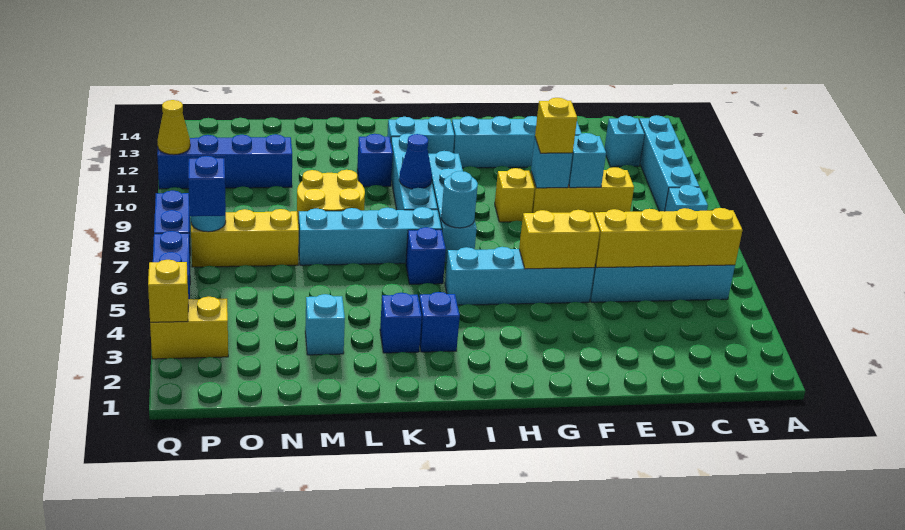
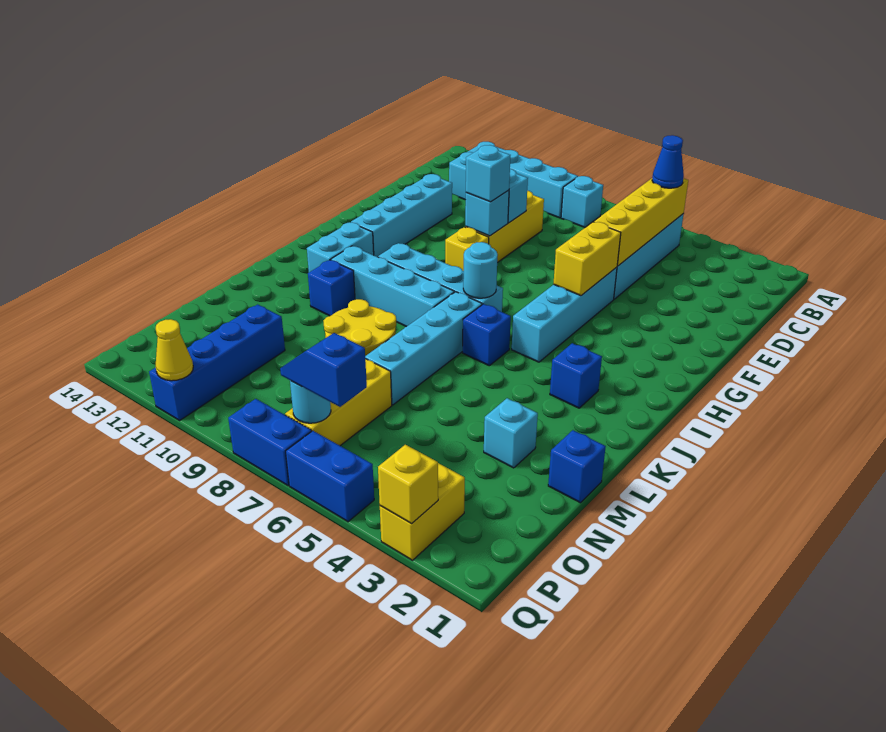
yellow brick F9 level 3 -> cyan brick F9 level 3
blue cone J9 level 2 -> blue cone B5 level 3
blue brick K3 level 1 -> blue brick M1 level 1

